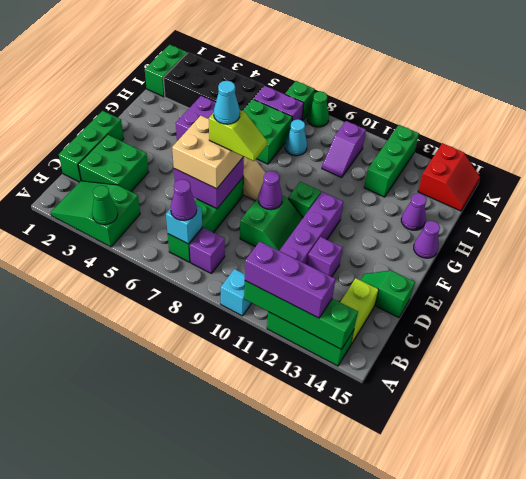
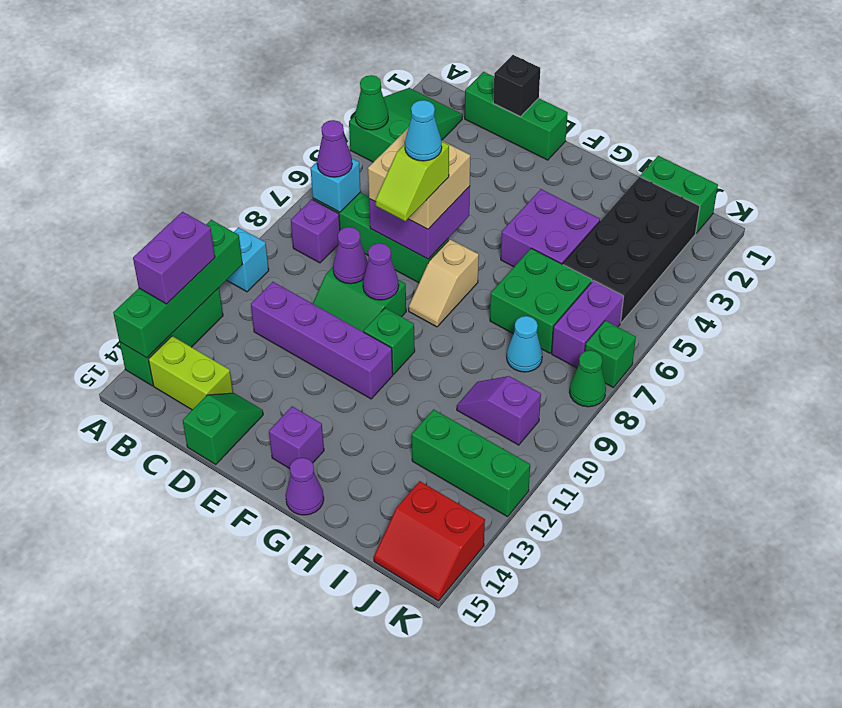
purple brick A11:A13 level 3 -> purple brick A12:A13 level 3
green brick C2:D3 level 1 -> none
none -> black brick D1 level 2
purple brick D12 level 1 -> purple brick F14 level 1
purple cone H14 level 1 -> purple cone D9 level 2

